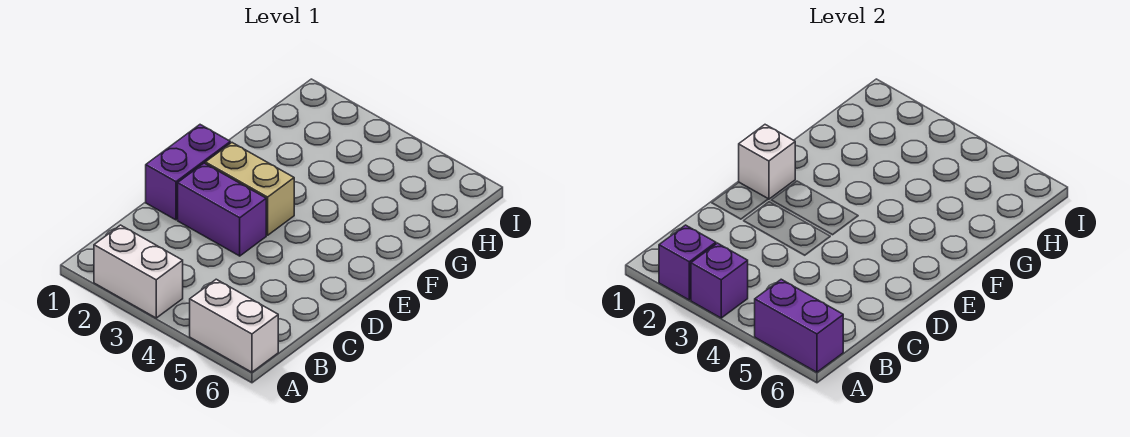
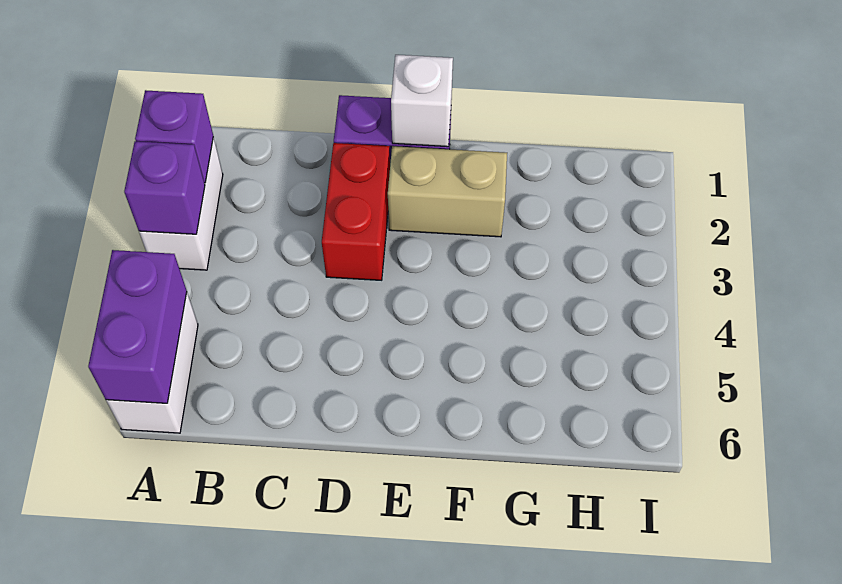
purple brick D2:D3 level 1 -> red brick D2:D3 level 1
tan brick E2:E3 level 1 -> tan brick E2:F2 level 1

